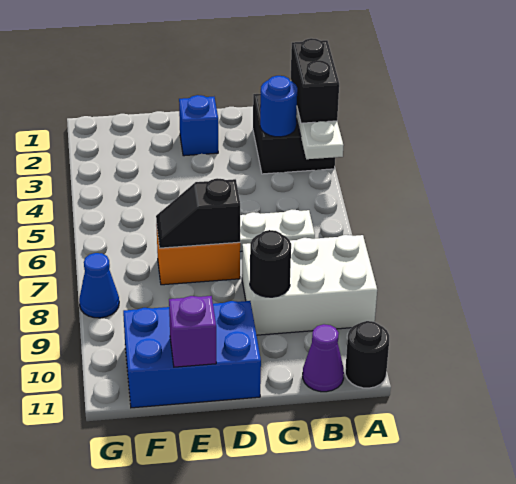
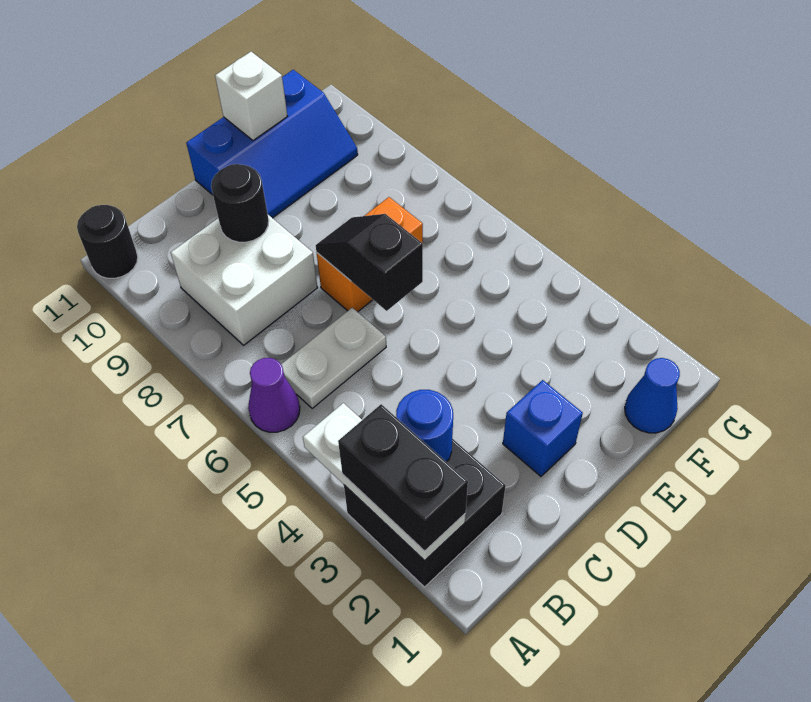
white brick A8:C9 level 1 -> white brick B8:C9 level 1
purple cone B11 level 1 -> purple cone A6 level 1
black slope D7:E7 level 2 top D -> black slope D6:D7 level 2 top 6
blue brick D10:F11 level 1 -> blue slope D10:F11 level 1 top 11
purple brick E11 level 2 -> white brick E11 level 2
blue cone G8 level 1 -> blue cone F1 level 1

